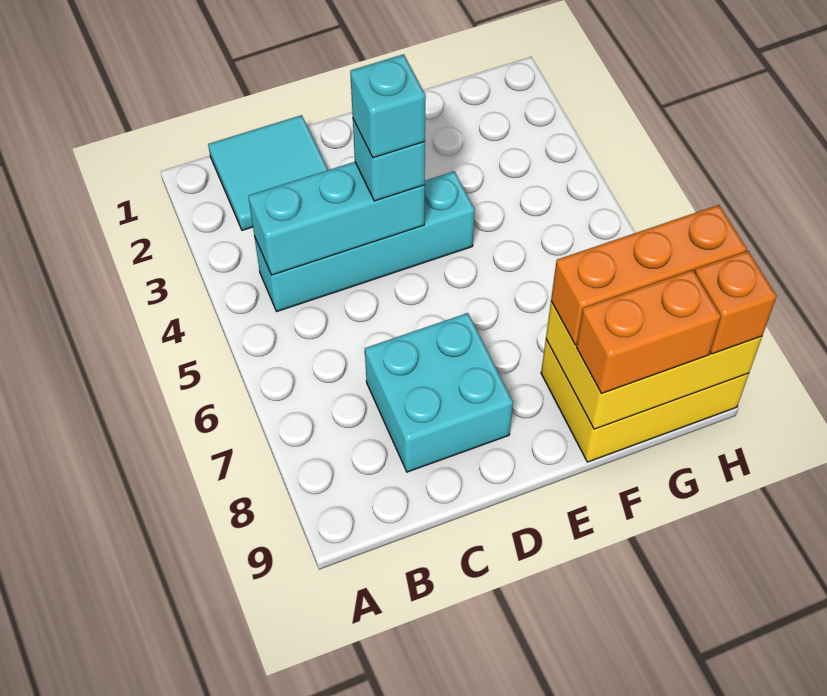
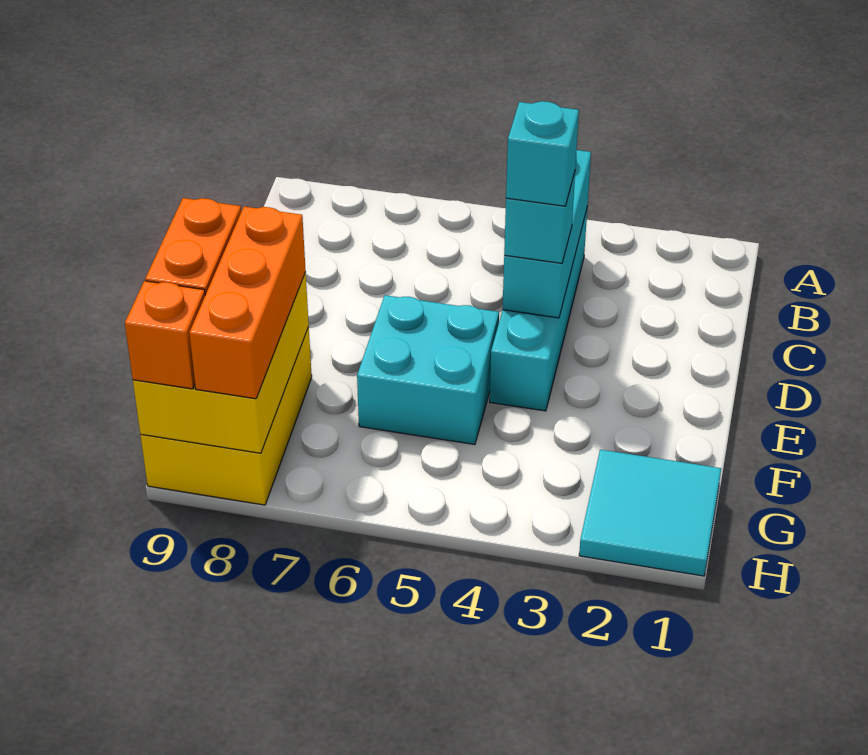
cyan tile B1:C2 level 1 -> cyan tile G1:H2 level 1
cyan brick C7:D8 level 1 -> cyan brick E5:F6 level 1

